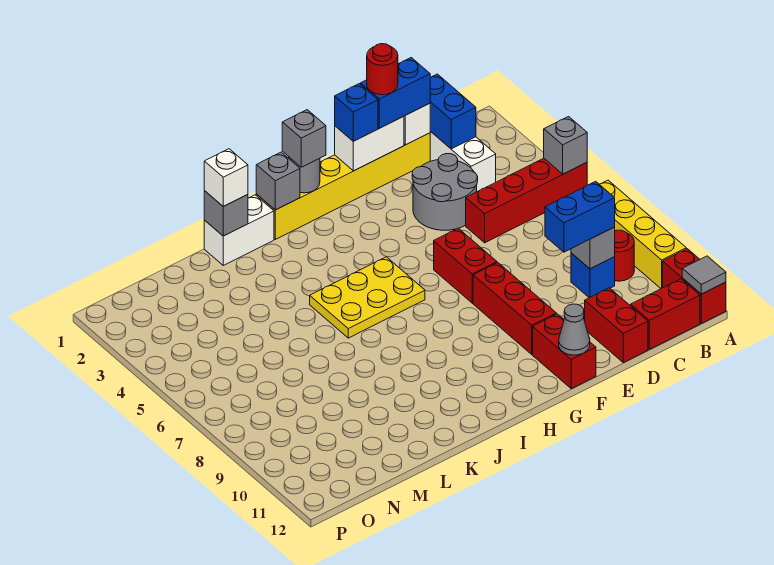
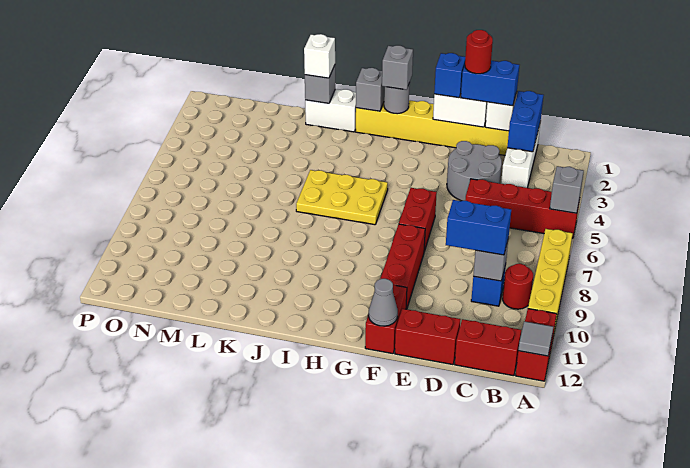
red brick D11:D12 level 1 -> red brick D12:E12 level 1

